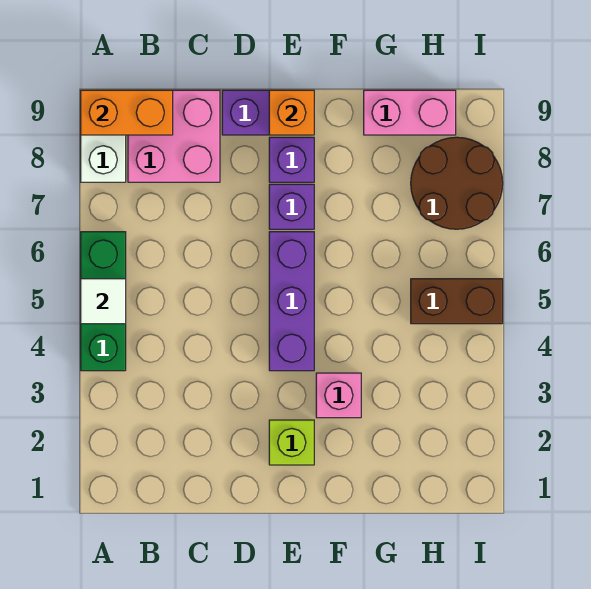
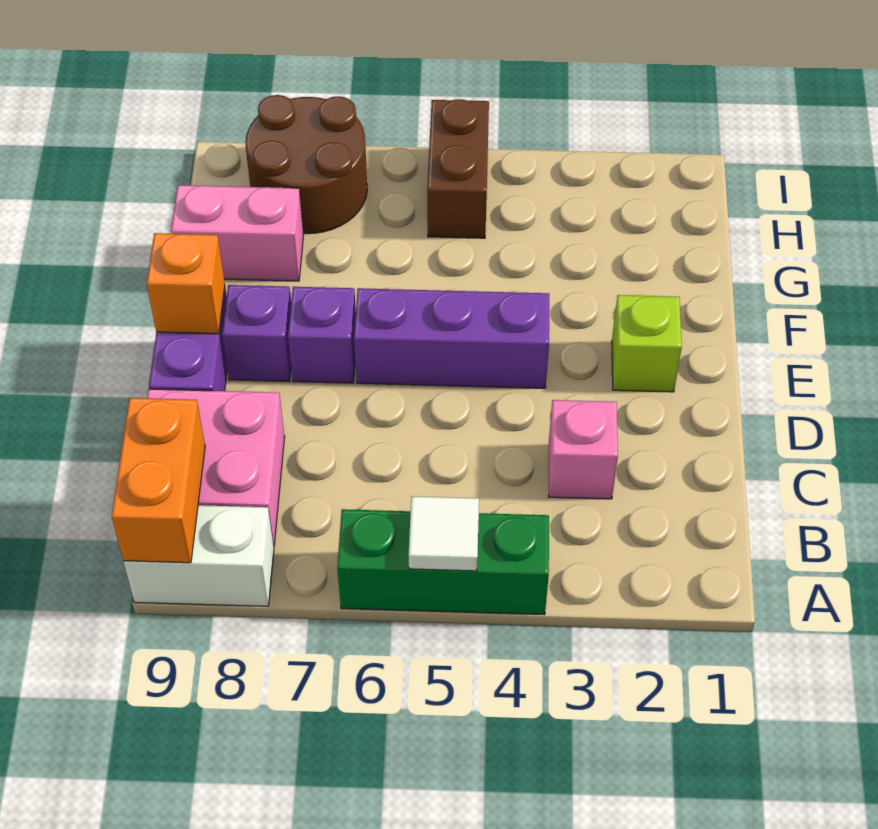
pink brick F3 level 1 -> pink brick C3 level 1
pink brick G9:H9 level 1 -> pink brick G8:G9 level 1

